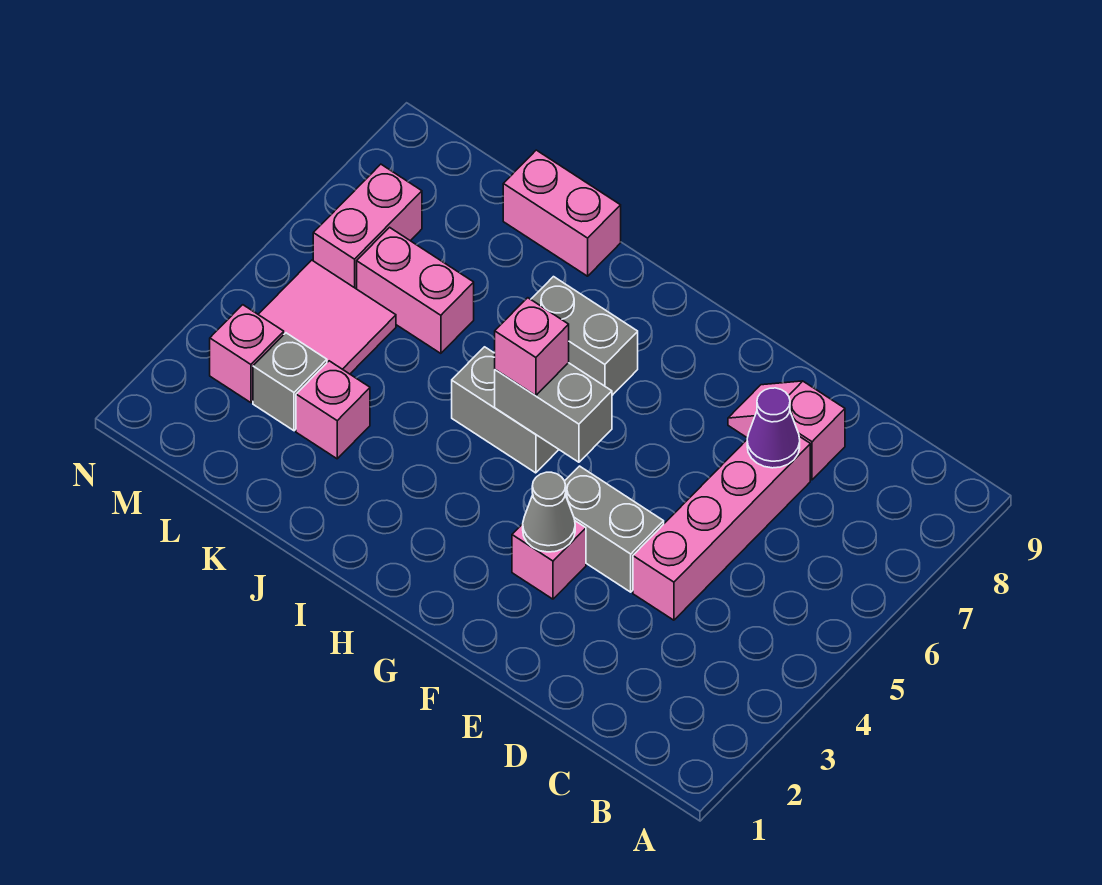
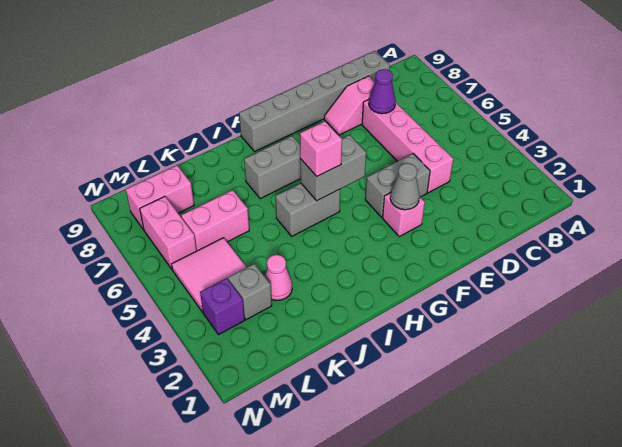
none -> grey brick C9:H9 level 1
pink brick J9:K9 level 1 -> pink brick L8:M8 level 1
pink brick K3 level 1 -> pink cone K3 level 1
pink brick M3 level 1 -> purple brick M3 level 1

